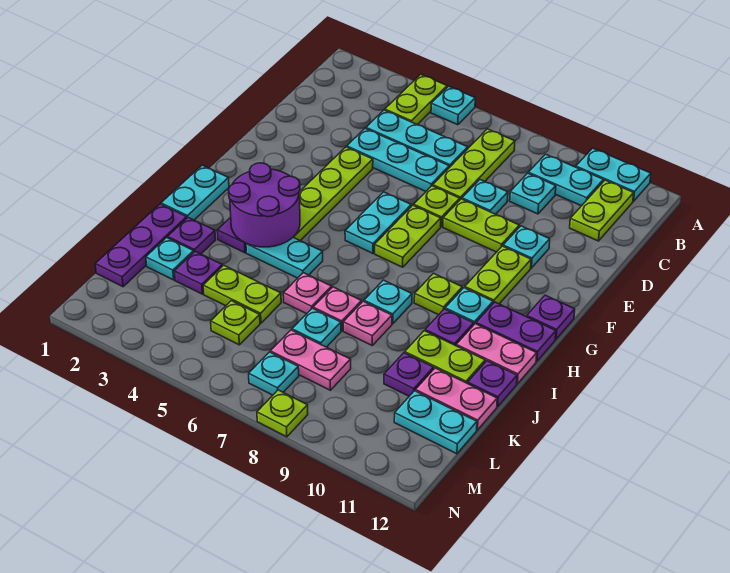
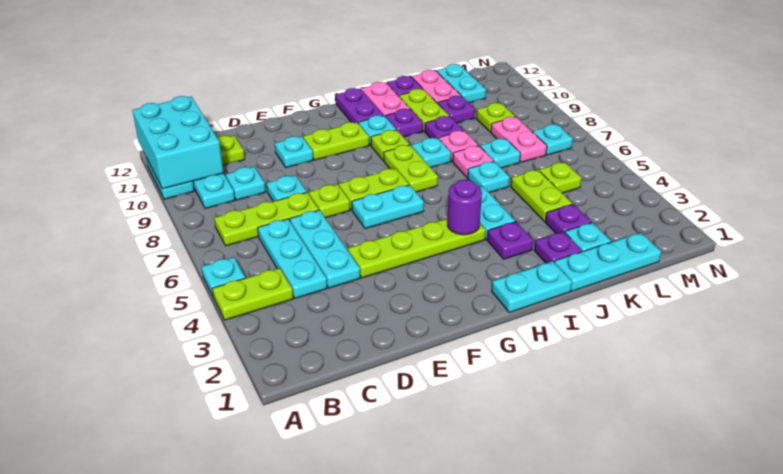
none -> cyan brick A10:B12 level 2
lime plate E8:E9 level 1 -> lime plate H7:H8 level 1
purple plate G12 level 1 -> purple plate J9 level 1
purple round brick H3:I4 level 2 -> purple round brick H4 level 2
purple plate J1:L1 level 1 -> cyan plate J1:L1 level 1
pink plate J6 level 1 -> cyan plate J6 level 1
lime plate N8 level 1 -> lime plate L9 level 1

